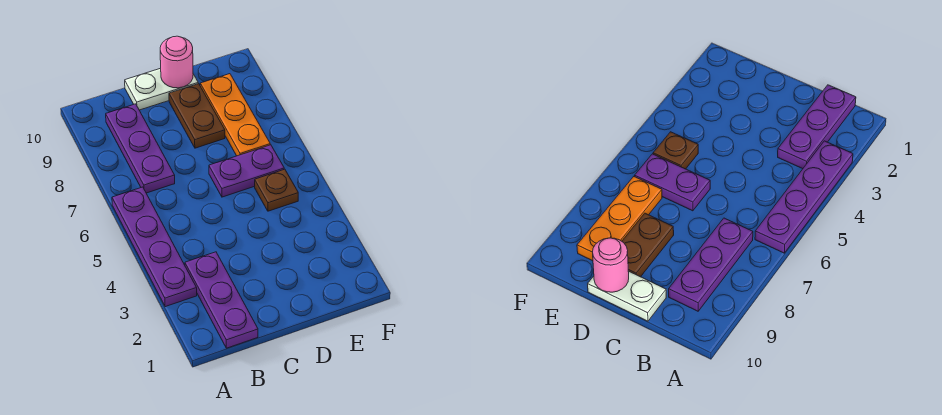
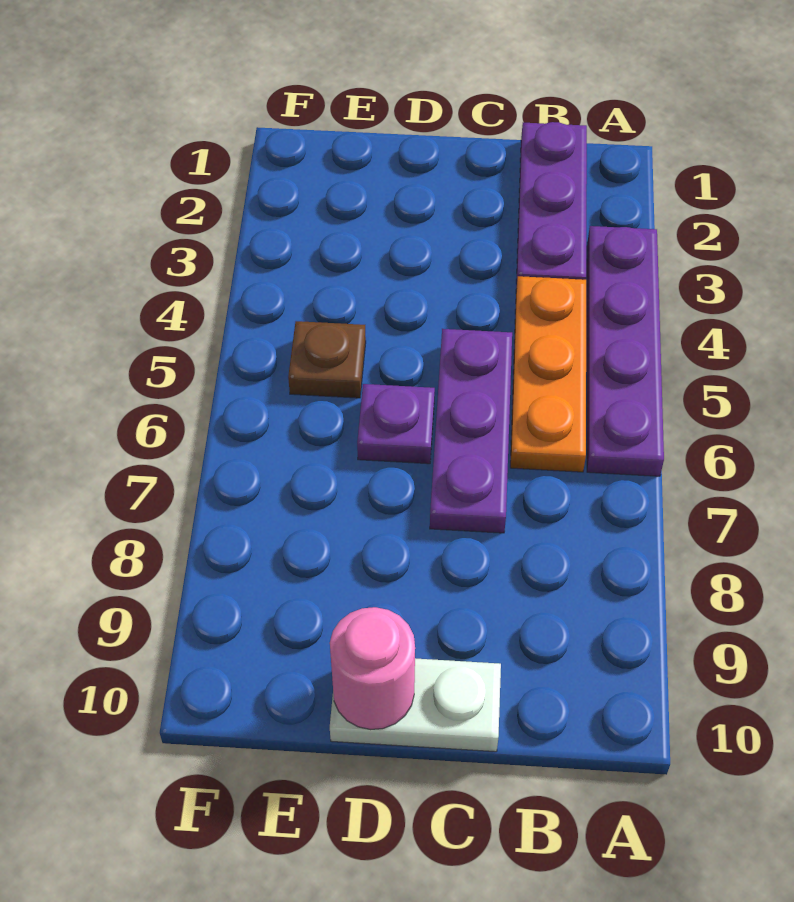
purple plate B7:B9 level 1 -> purple plate C5:C7 level 1
purple plate D6:E6 level 1 -> purple plate D6 level 1
brown plate D8:D9 level 1 -> none
orange plate E7:E9 level 1 -> orange plate B4:B6 level 1

